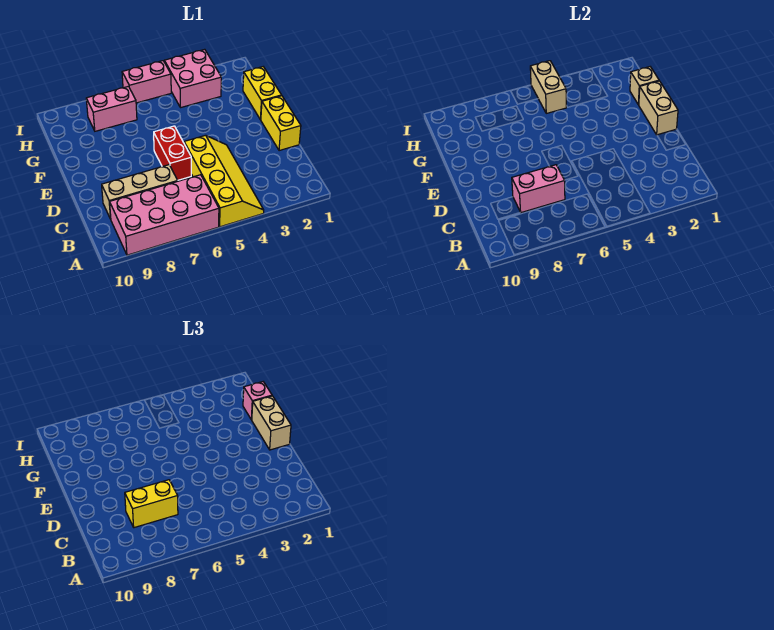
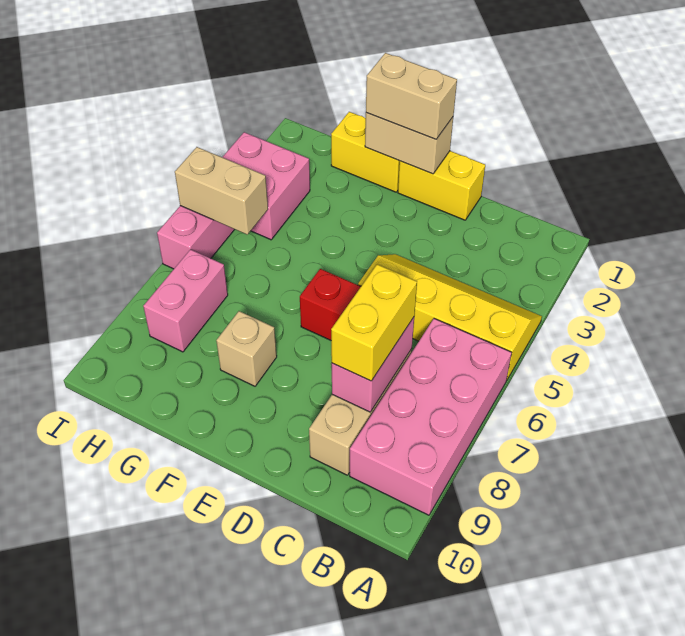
tan brick G1 level 2 -> tan brick F8 level 1
pink brick G1 level 3 -> none

